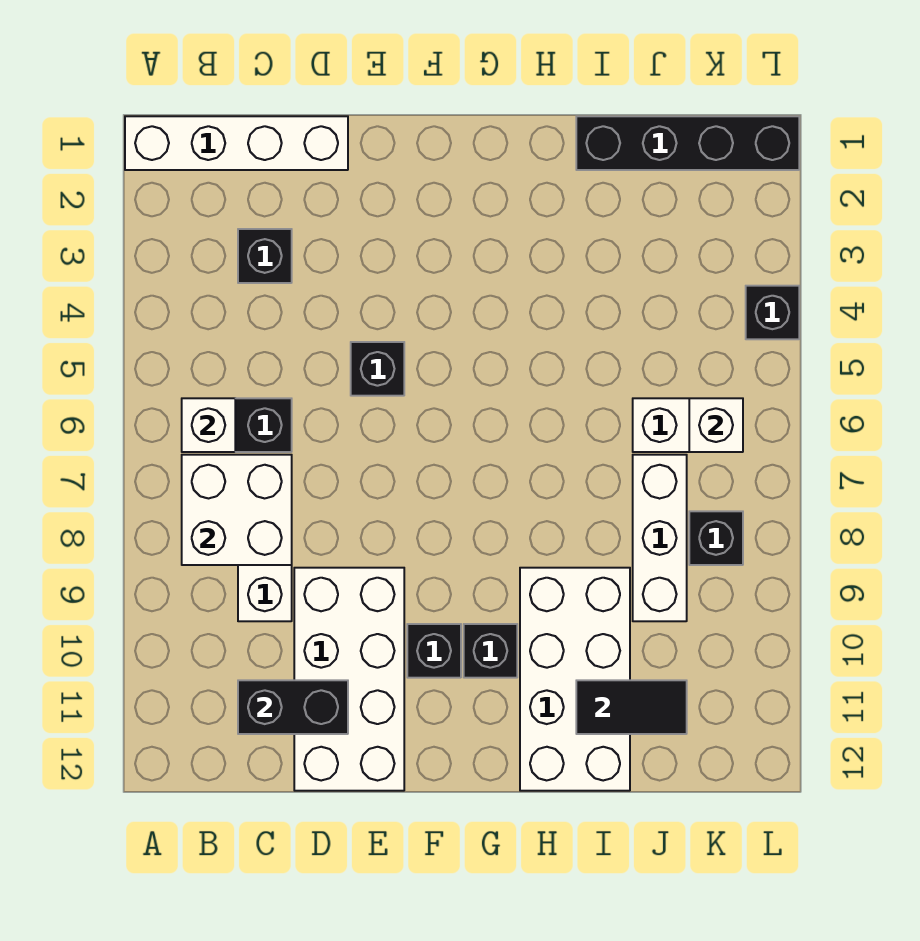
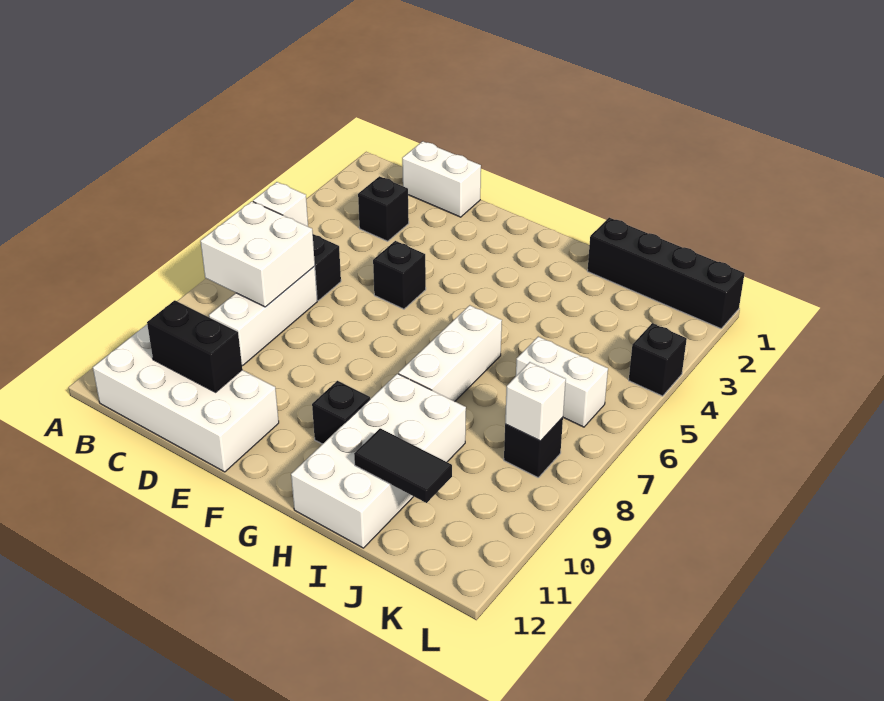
white brick A1:D1 level 1 -> white brick C1:D1 level 1
white brick D9:E12 level 1 -> white brick B11:E12 level 1
black brick F10 level 1 -> none
white brick J7:J9 level 1 -> white brick H6:H8 level 1
white brick K6 level 2 -> white brick K8 level 2

